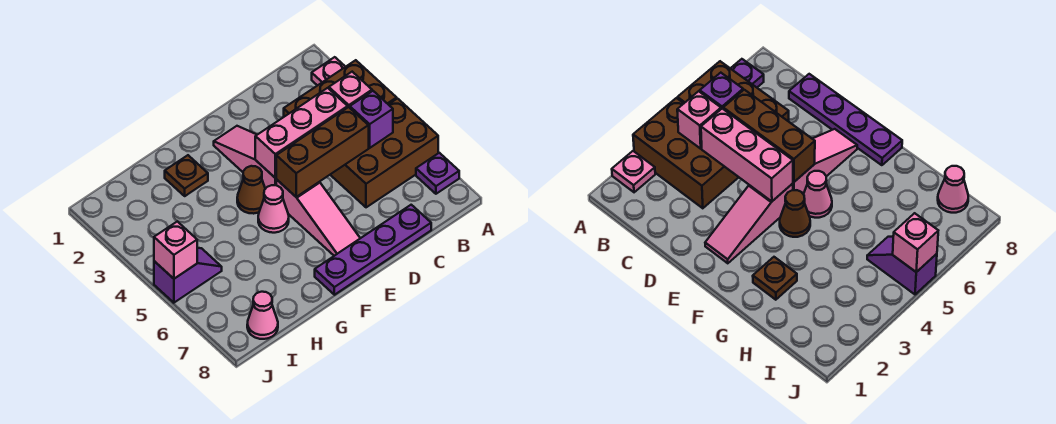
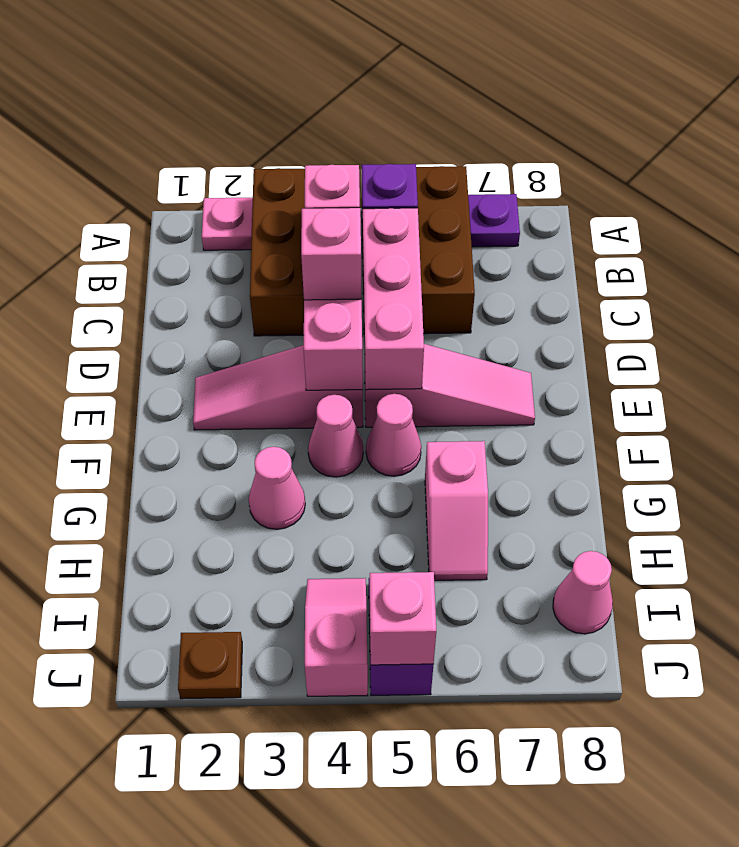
brown brick C5:E5 level 2 -> pink brick C5:E5 level 2
purple plate C8:F8 level 1 -> none
none -> pink brick D4 level 3
brown cone F4 level 1 -> pink cone F4 level 1
brown plate G2 level 1 -> brown plate J2 level 1
none -> pink cone G3 level 1
none -> pink slope G6:H6 level 1 top G
none -> pink slope I4:J4 level 1 top J

